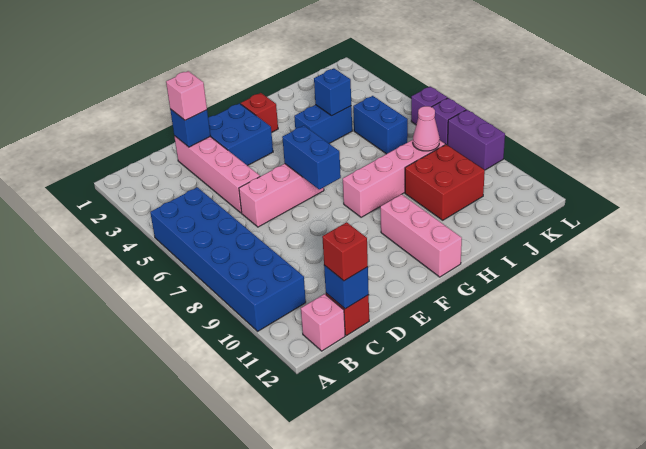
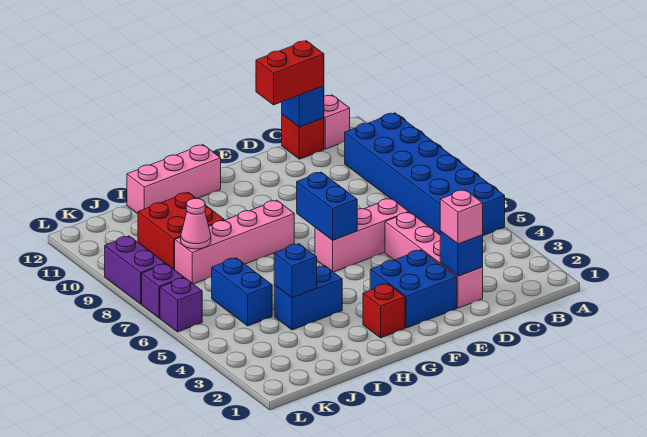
red brick C12 level 3 -> red brick C12:D12 level 3
pink brick G10:G12 level 1 -> pink brick G12:I12 level 1

